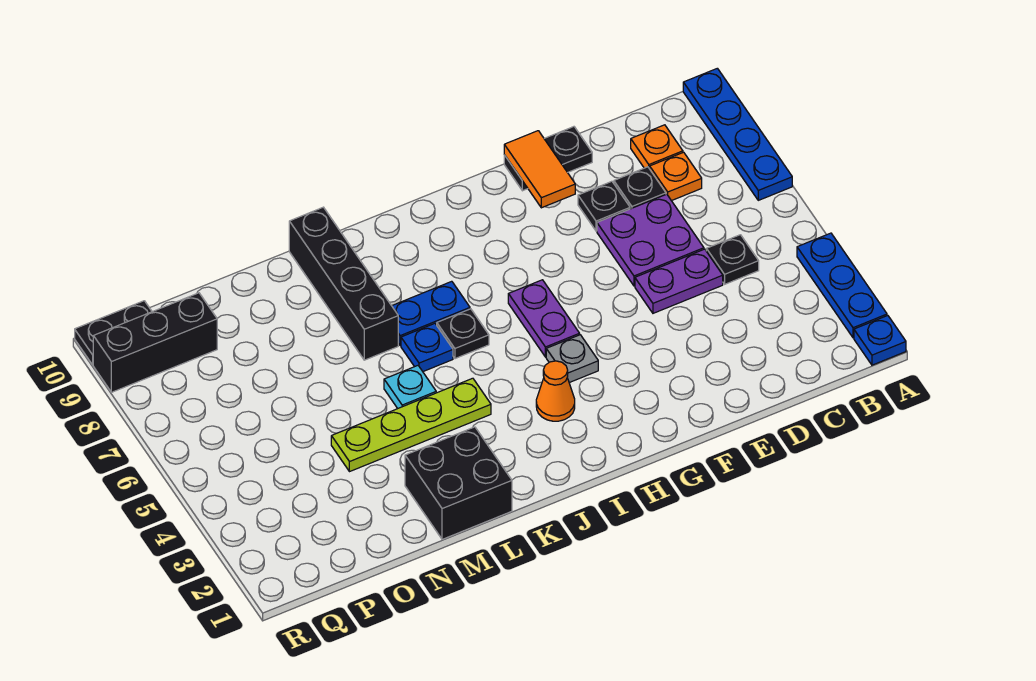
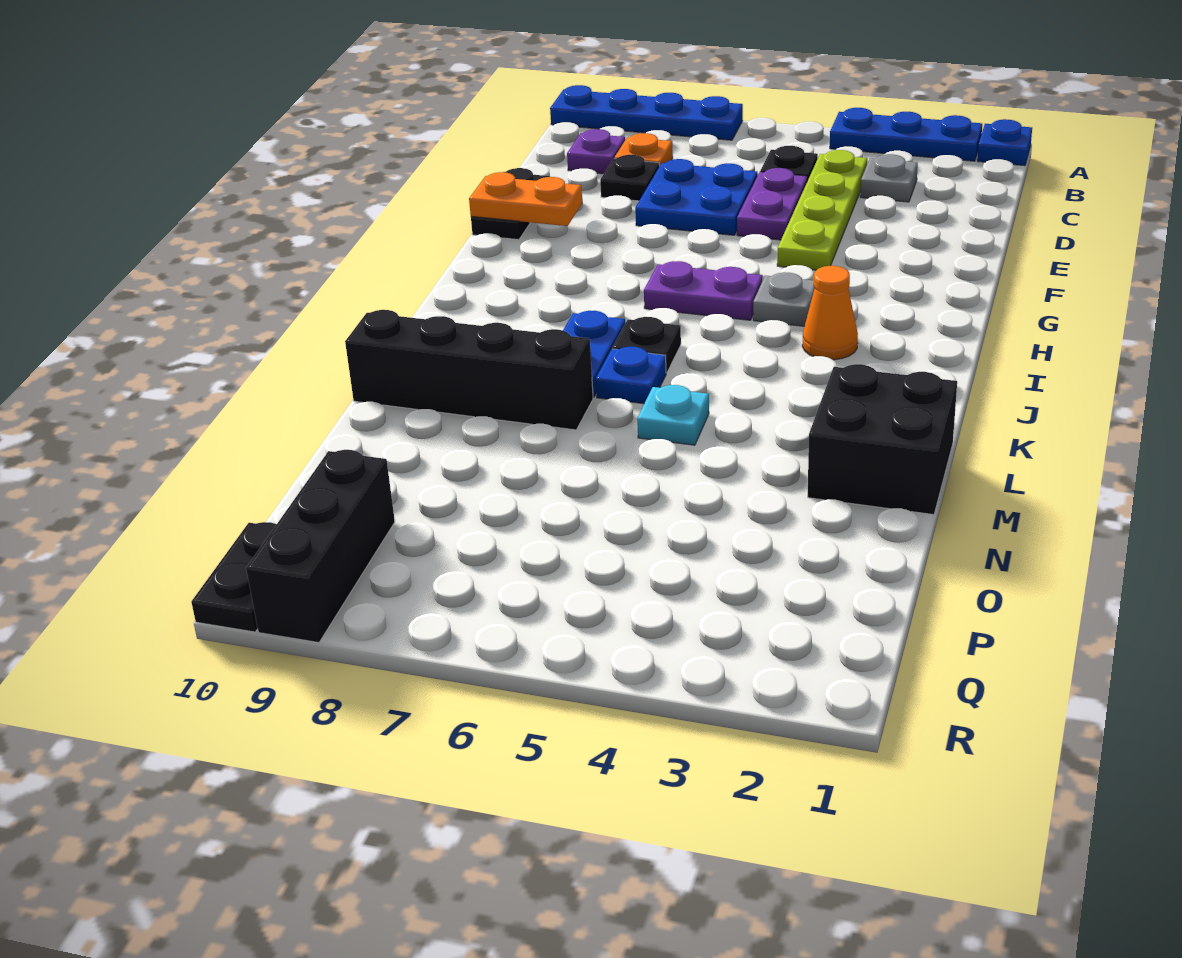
none -> grey plate C3 level 1
orange plate C9 level 1 -> purple plate C9 level 1
purple plate D6:E7 level 1 -> blue plate D6:E7 level 1
black plate E8 level 1 -> none
orange tile F9:F10 level 2 -> orange plate F9:F10 level 2
lime plate K4:N4 level 1 -> lime plate C4:F4 level 1

